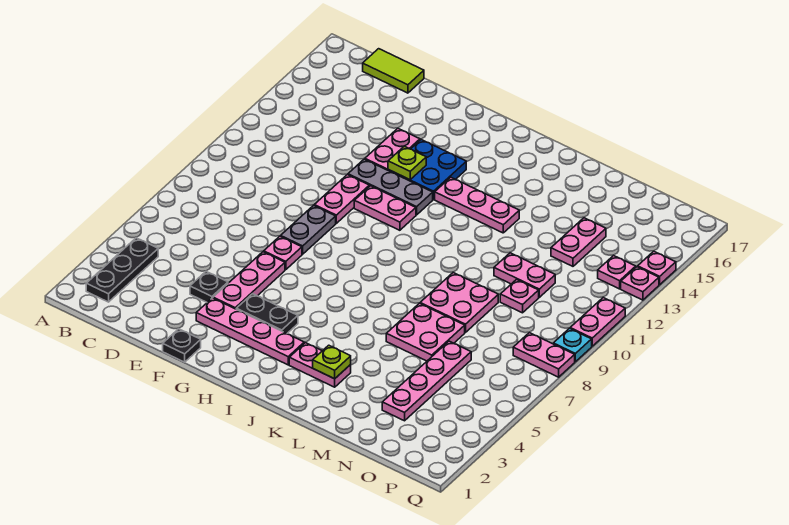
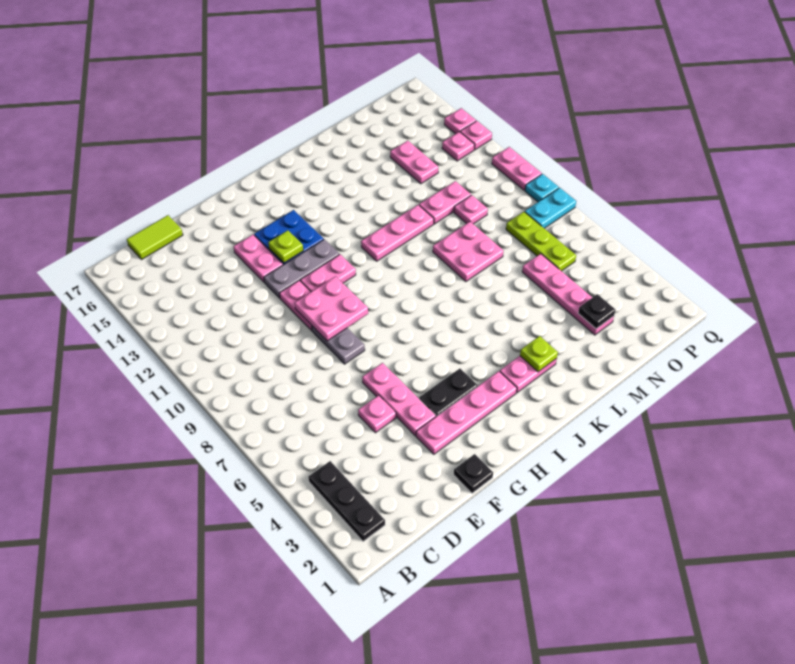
black plate E4 level 1 -> black plate N3 level 2
pink plate F7 level 1 -> pink plate E5 level 1
pink plate I13:K13 level 1 -> pink plate J11:L11 level 1
pink plate L6:M7 level 1 -> pink plate F9:G10 level 2
none -> lime plate O6:O8 level 1
pink plate P8:Q8 level 1 -> cyan plate P8:Q8 level 1

